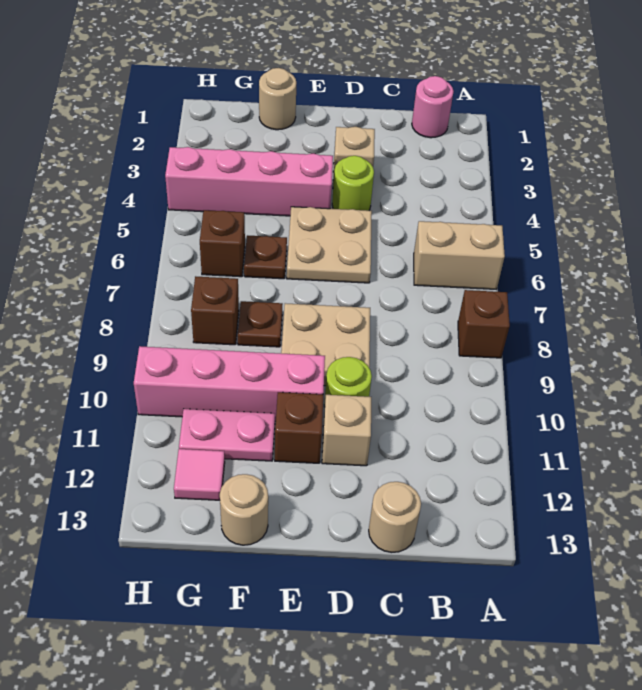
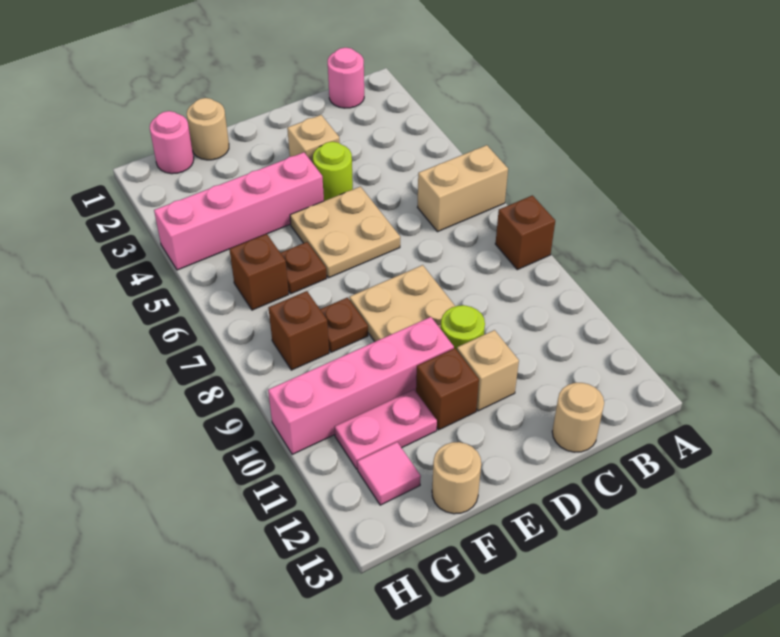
none -> pink round brick G1 level 1

